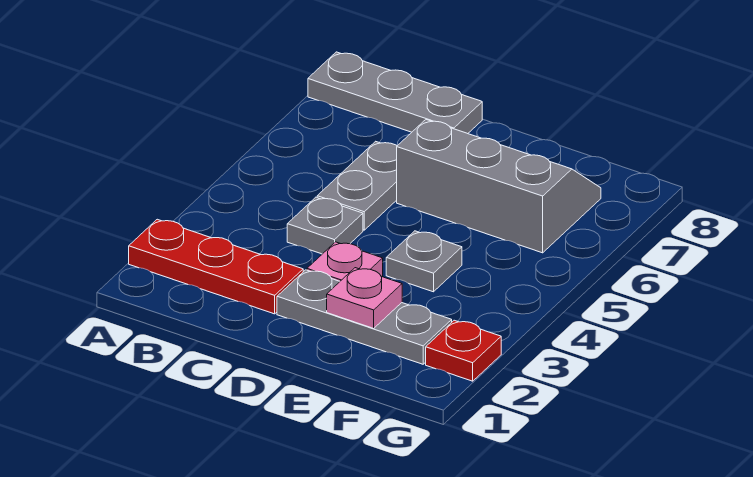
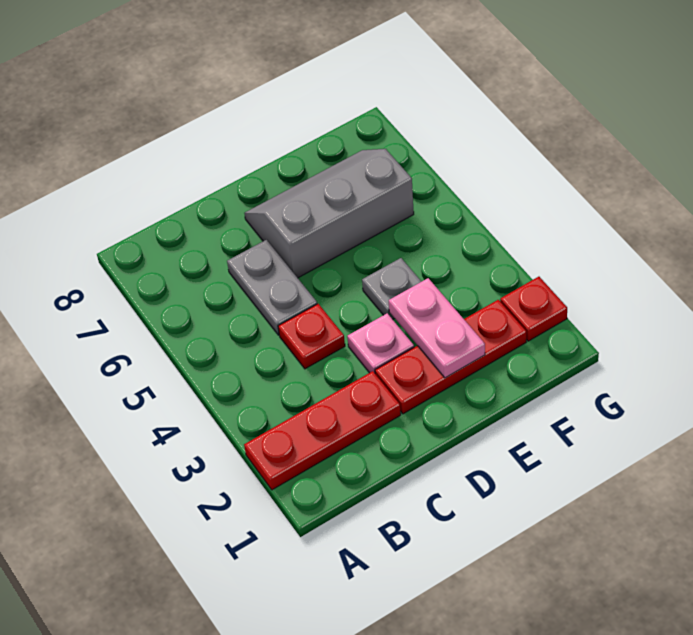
grey plate A8:C8 level 1 -> none
grey plate C4 level 1 -> red plate C4 level 1
grey plate D2:F2 level 1 -> red plate D2:F2 level 1
pink plate E2 level 2 -> pink plate E2:E3 level 2

